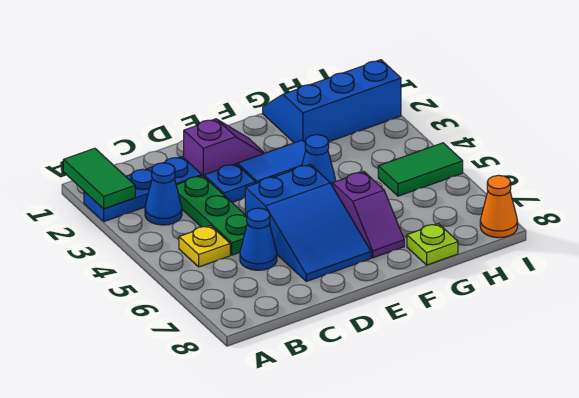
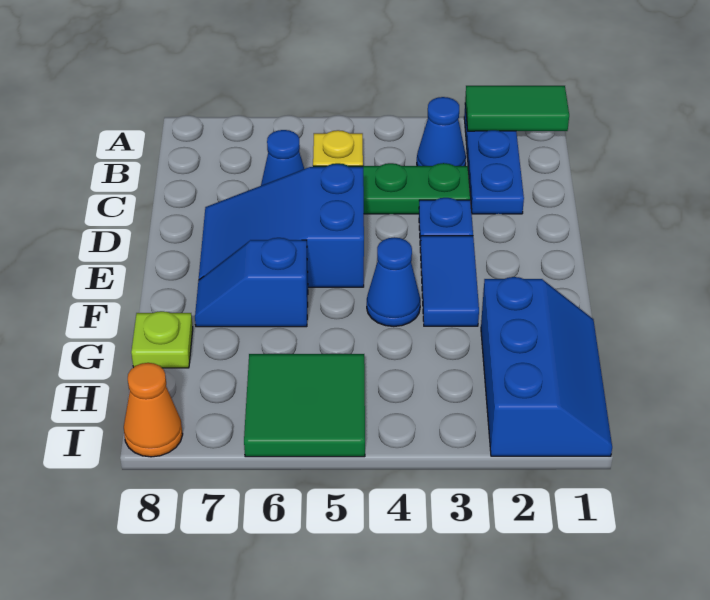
purple slope D2:E2 level 1 top D -> none
purple slope F6:F7 level 1 top 6 -> blue slope F6:F7 level 1 top 6
green tile H5:I5 level 1 -> green tile H5:I6 level 1

